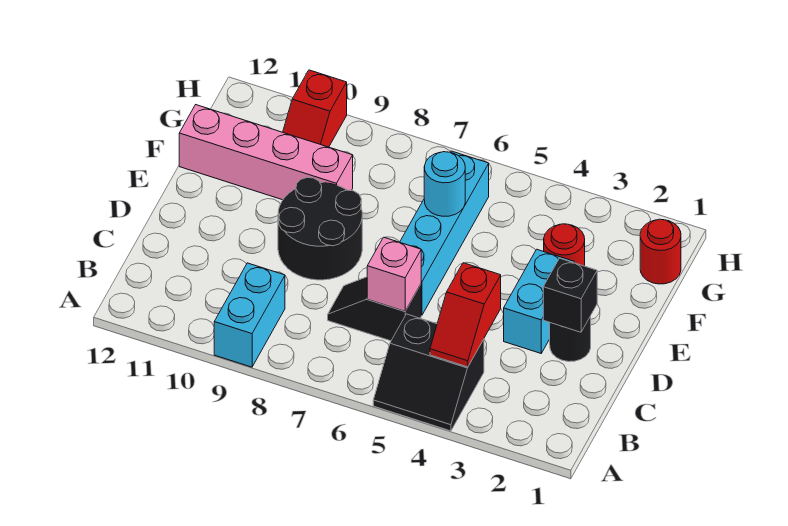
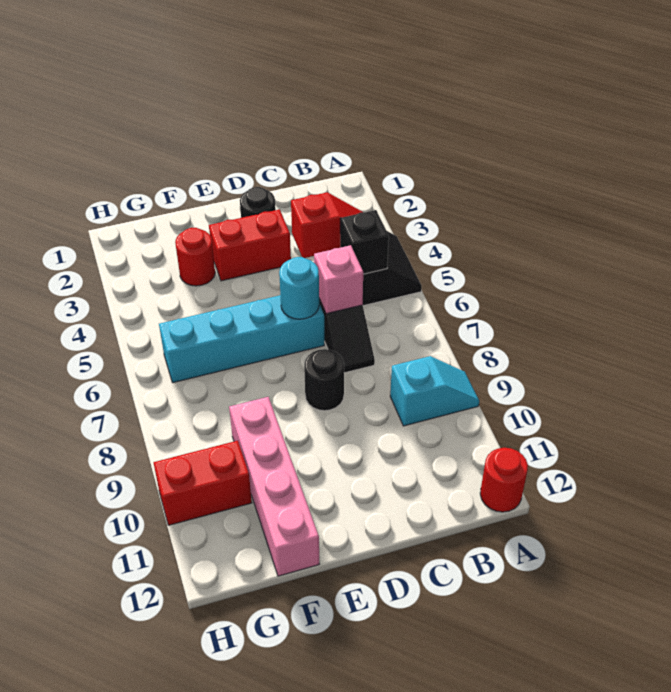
cyan brick A9:B9 level 1 -> cyan slope A9:B9 level 1 top B
black brick D2 level 2 -> black brick B5 level 2
cyan brick D3:E3 level 1 -> red brick D3:E3 level 1
black round brick D8:E9 level 1 -> black round brick D8 level 1
cyan round brick F6 level 2 -> cyan round brick D6 level 2
red round brick G1 level 1 -> red round brick A12 level 1
red slope G10:H10 level 1 top H -> red brick G10:H10 level 1

